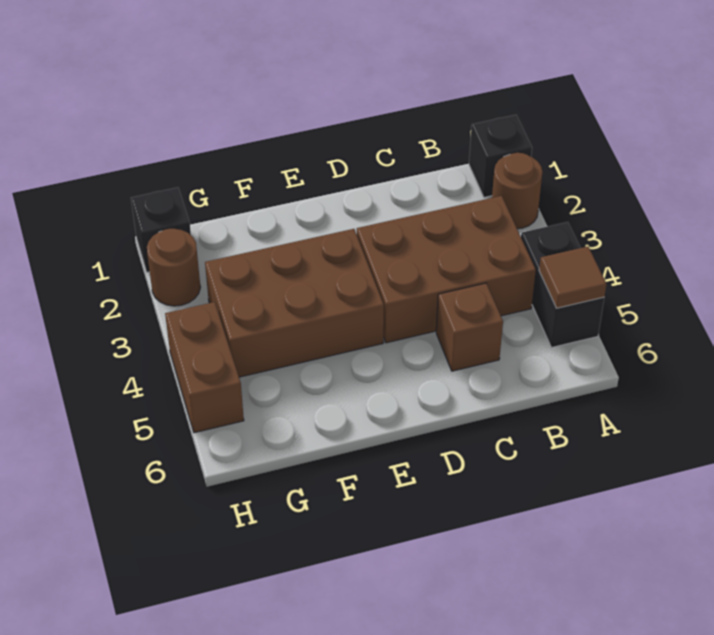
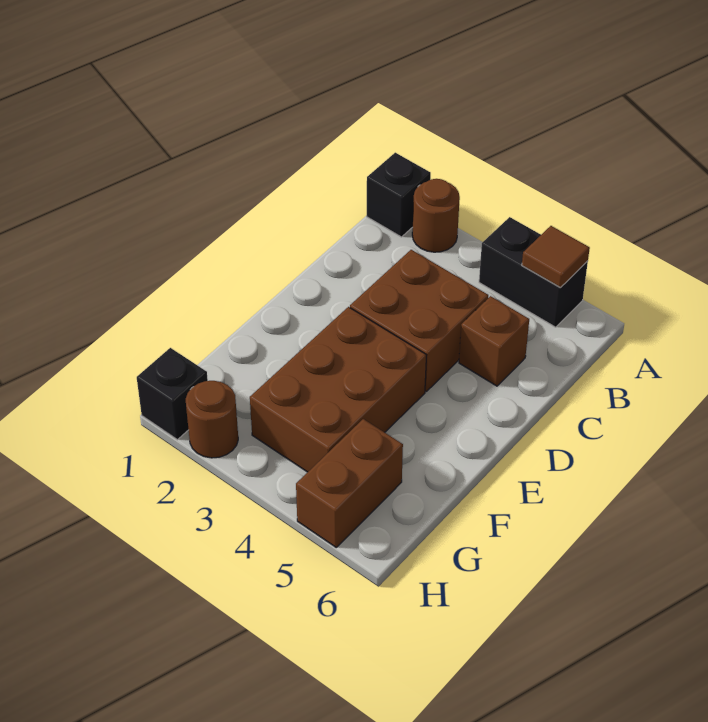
brown brick B3:D4 level 1 -> brown brick C3:D4 level 1
brown brick H4:H5 level 1 -> brown brick G5:H5 level 1

